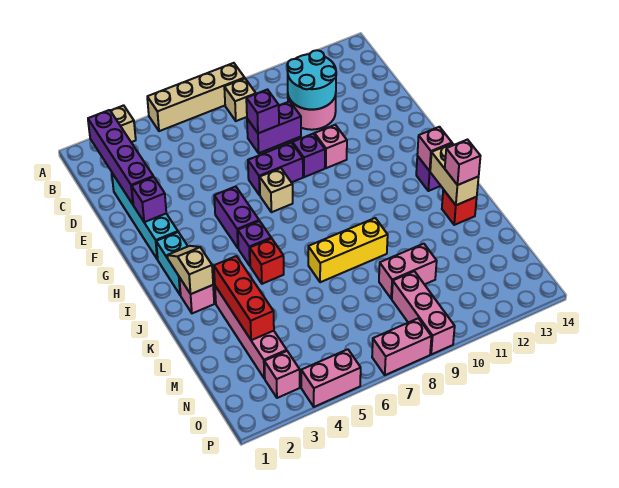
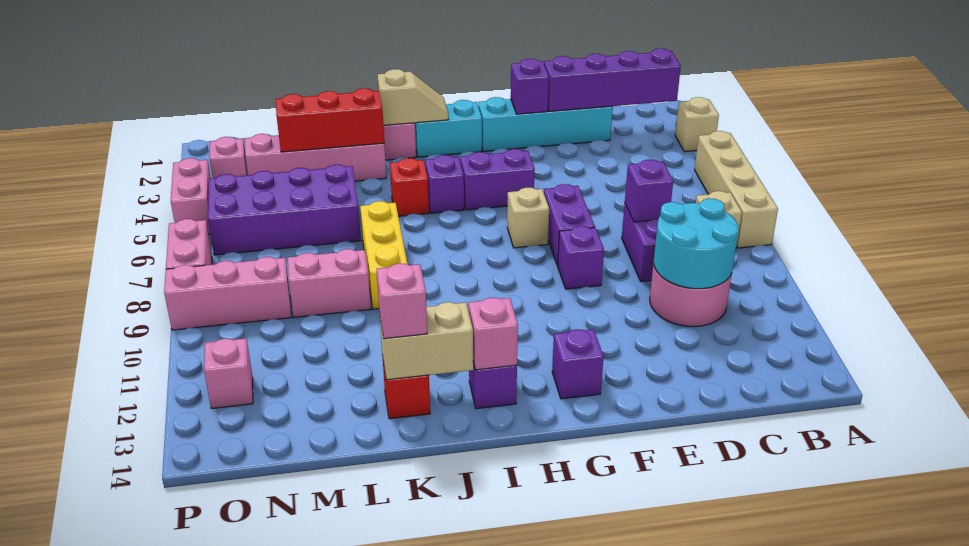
pink brick F10 level 1 -> pink brick O12 level 1
none -> purple brick G13 level 1
none -> purple brick L5:O6 level 1
pink brick M9:M10 level 1 -> pink brick L9:M9 level 1

